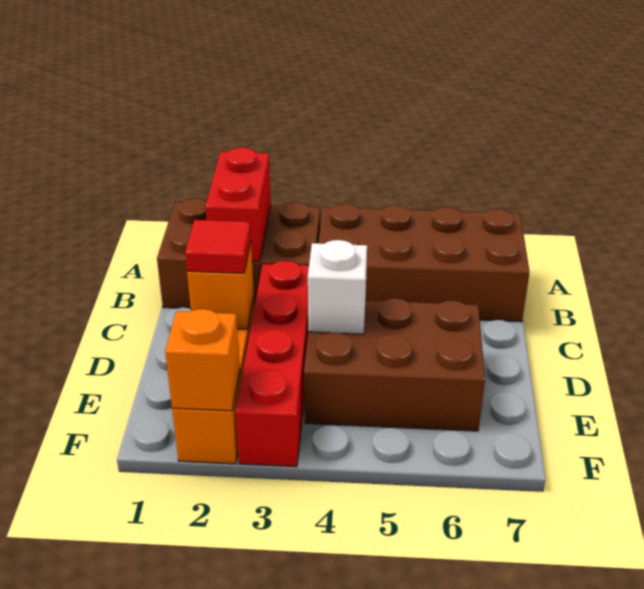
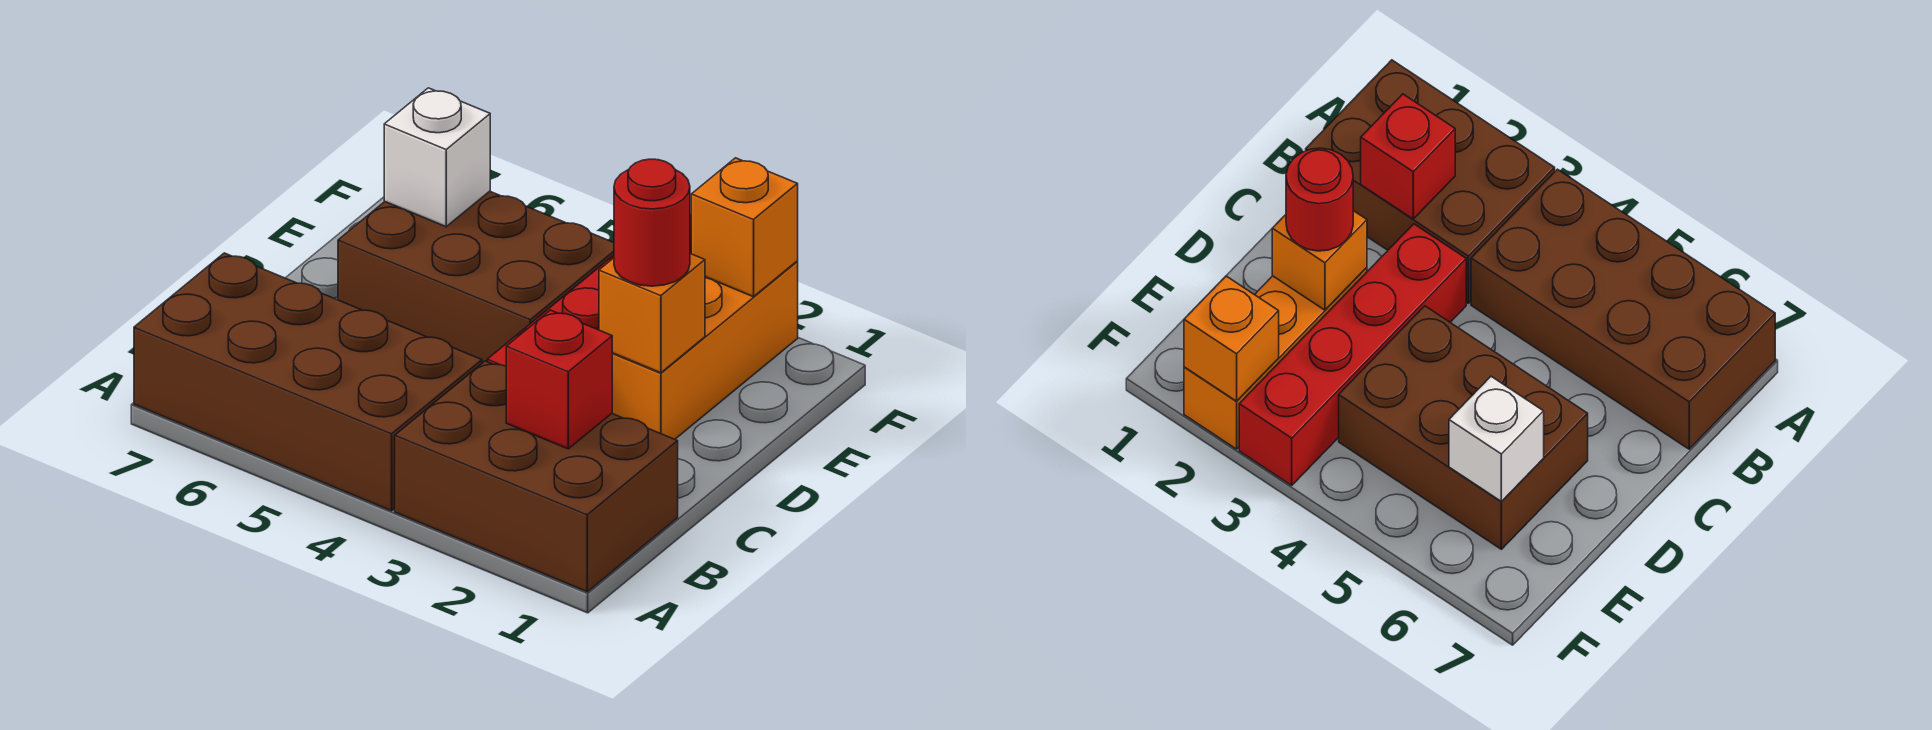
red brick A2:B2 level 2 -> red brick B2 level 2
red tile D2 level 3 -> red round brick D2 level 3
white brick D4 level 2 -> white brick E6 level 2

